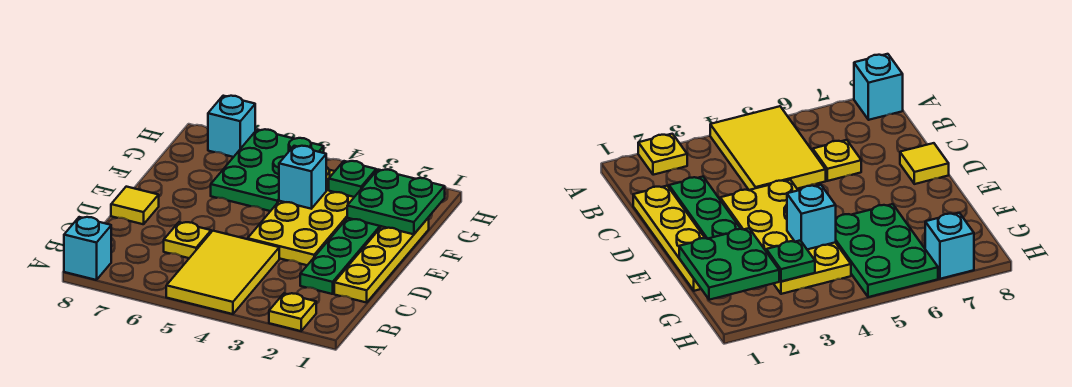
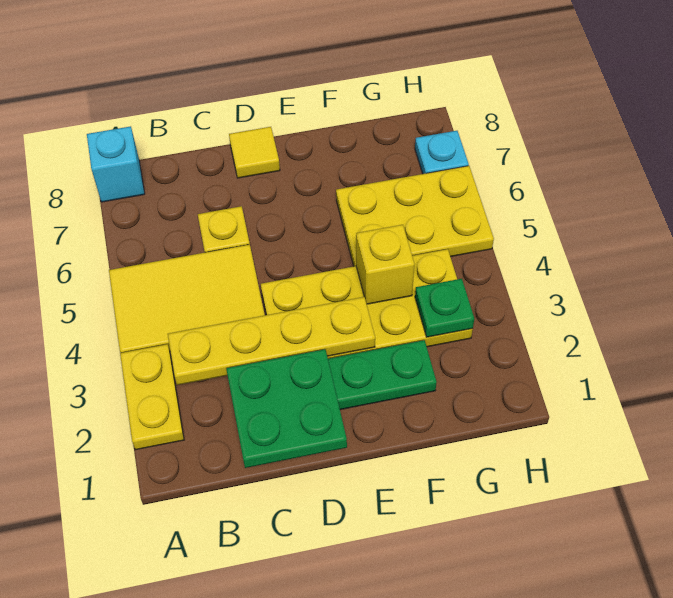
yellow plate A2 level 1 -> yellow plate A2:A3 level 1
yellow plate C1:F1 level 1 -> yellow plate B3:E3 level 2
green plate F1:G2 level 2 -> green plate C1:D2 level 2
cyan brick F4 level 2 -> yellow brick F4 level 2
green plate F5:H6 level 1 -> yellow plate F5:H6 level 1
cyan brick H7 level 1 -> cyan plate H7 level 1

